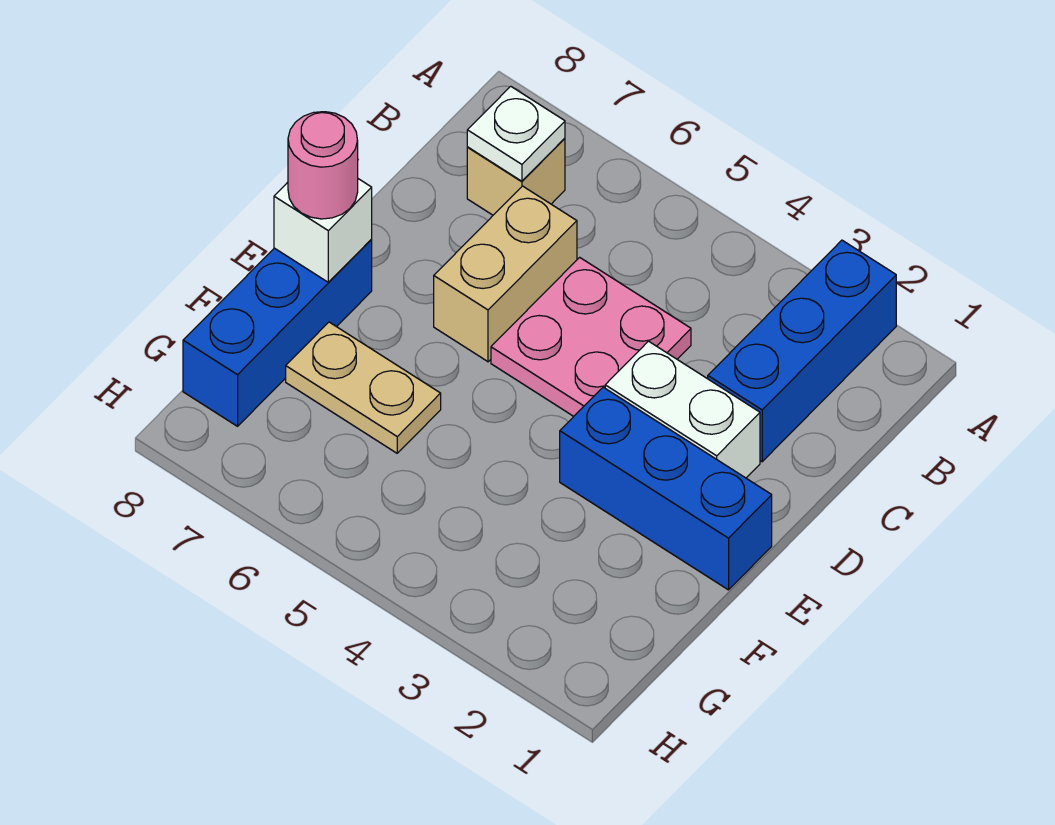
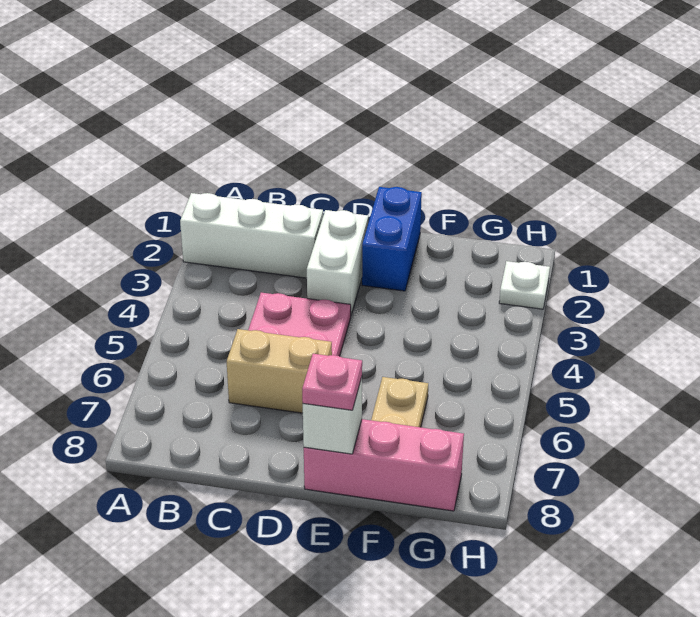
blue brick A2:C2 level 1 -> white brick A2:C2 level 1
tan brick B7 level 1 -> none
white plate B7 level 2 -> white plate H2 level 1
blue brick E1:E3 level 1 -> blue brick E1:E2 level 1
blue brick E8:G8 level 1 -> pink brick E8:G8 level 1
pink round brick E8 level 3 -> pink plate E8 level 3

